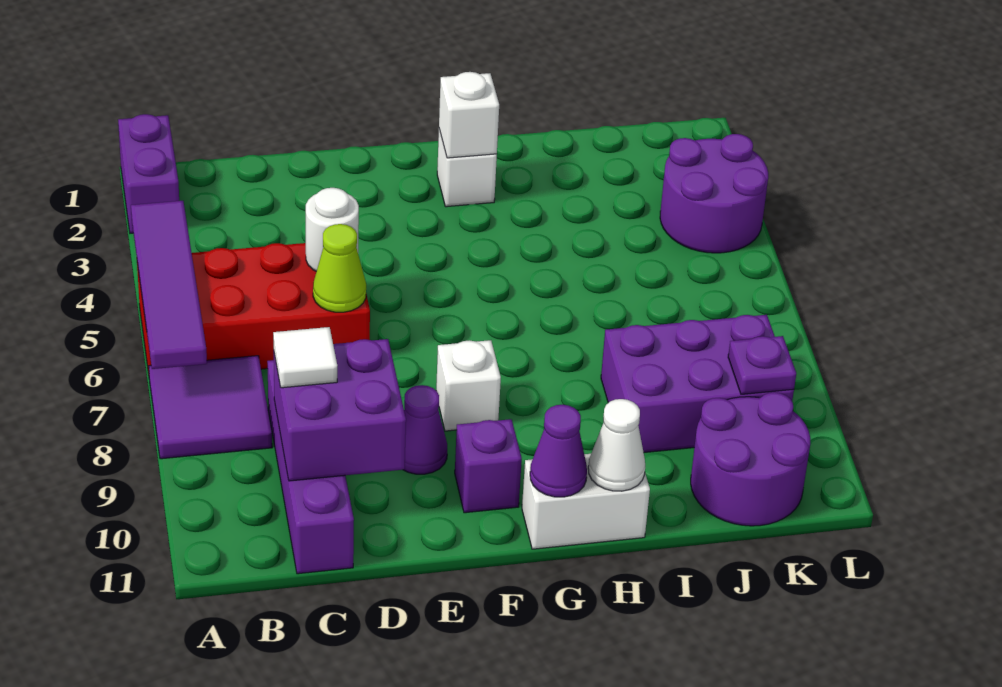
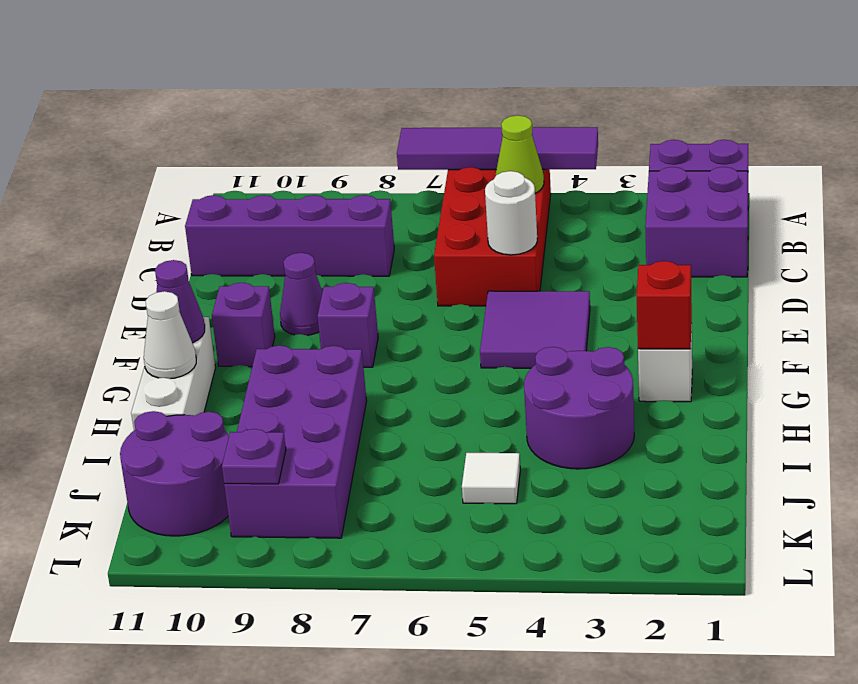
purple tile A7:B8 level 1 -> purple tile E4:F5 level 1
purple brick C9:D10 level 2 -> purple brick B1:C2 level 1
white tile C9 level 3 -> white tile J5 level 1
lime cone D6 level 2 -> lime cone B5 level 2
white brick F8 level 1 -> purple brick F8 level 1
white brick G2 level 2 -> red brick G2 level 2
white brick G11:H11 level 1 -> white brick G11:I11 level 1
purple brick I8:K9 level 1 -> purple brick H8:K9 level 1
purple round brick K3:L4 level 1 -> purple round brick H3:I4 level 1

